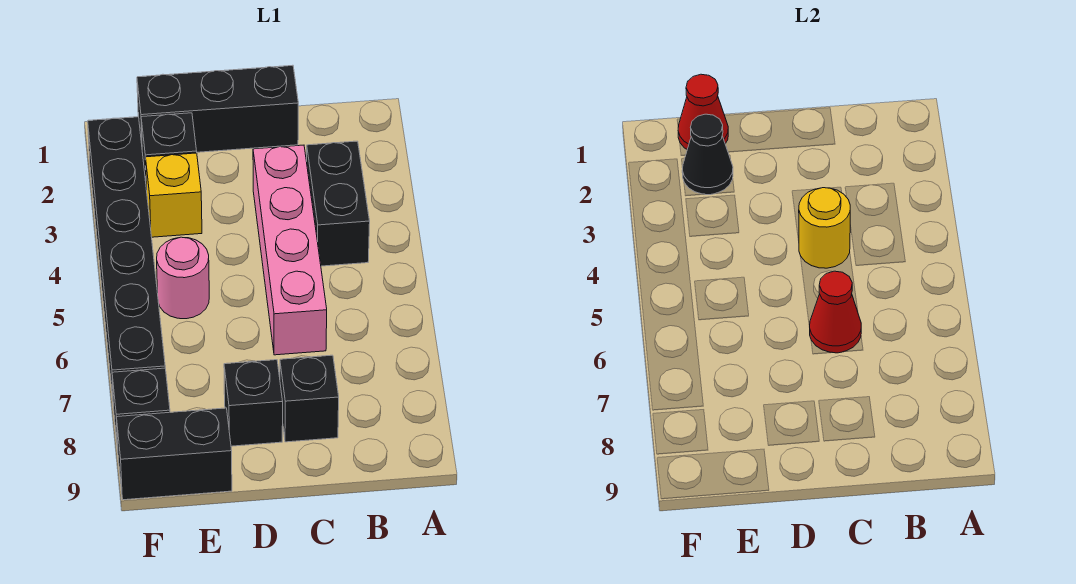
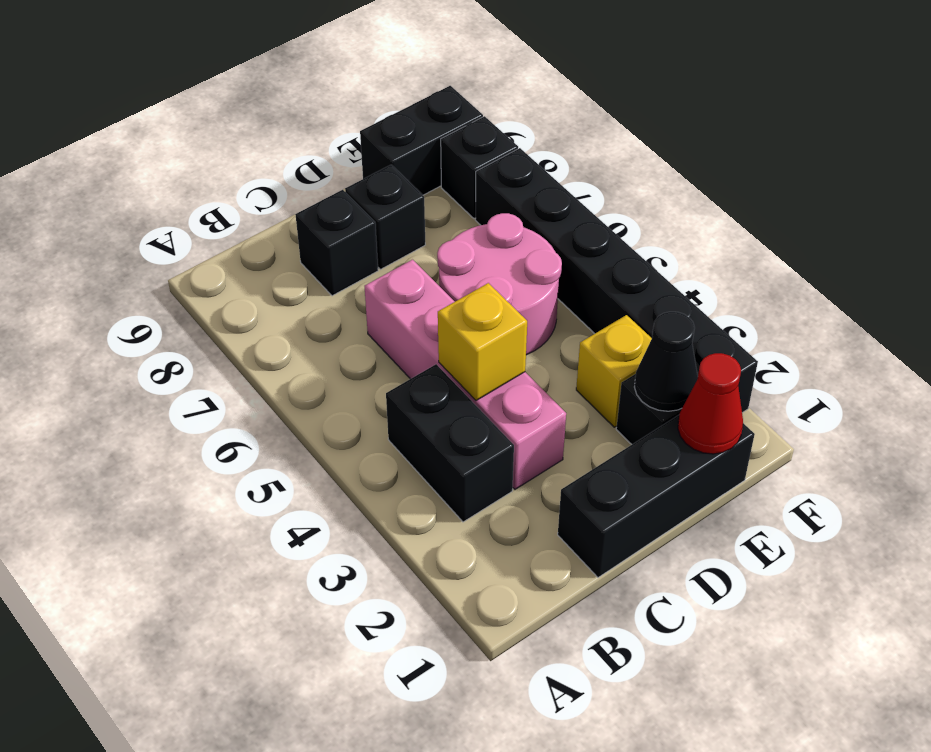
yellow round brick C4 level 2 -> yellow brick C4 level 2
red cone C6 level 2 -> none
pink round brick E5 level 1 -> pink round brick D5:E6 level 1

